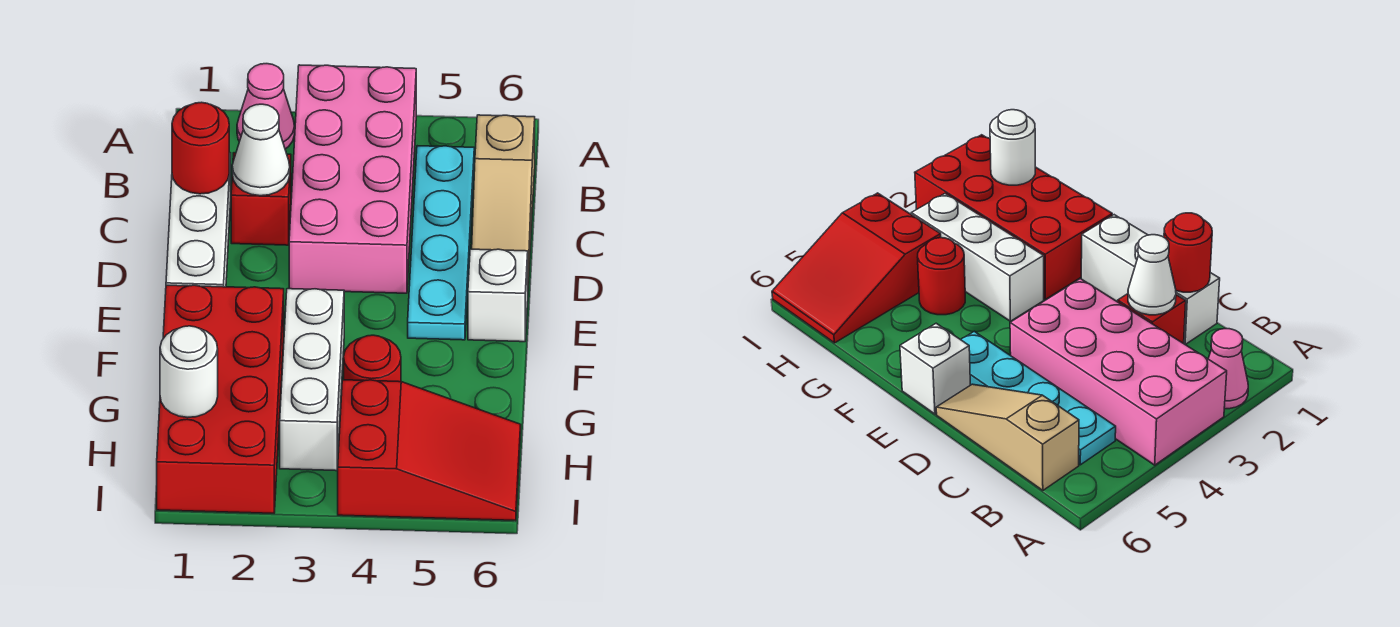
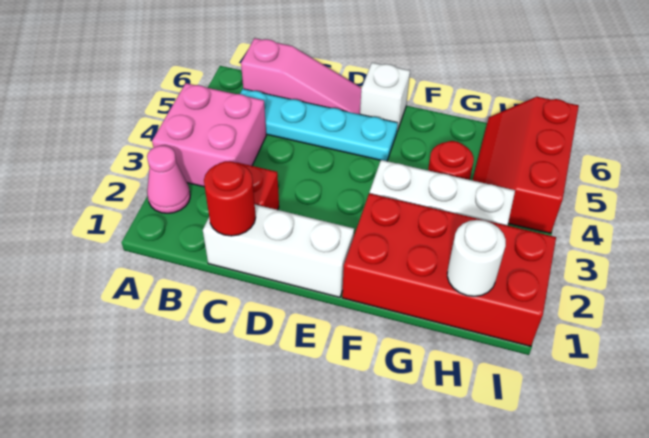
pink brick A3:D4 level 1 -> pink brick A3:B4 level 1
tan slope B6:D6 level 1 top B -> pink slope B6:D6 level 1 top B
white cone C2 level 2 -> none
red slope H4:I6 level 1 top 4 -> red slope H4:I6 level 1 top I

